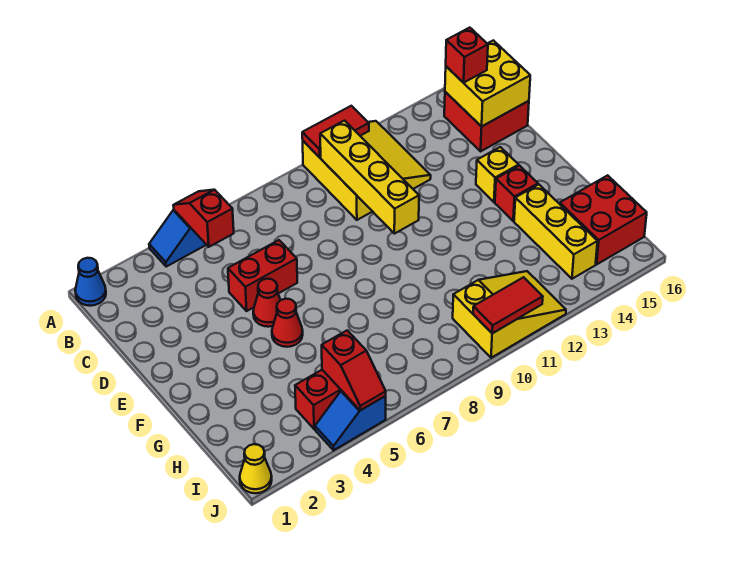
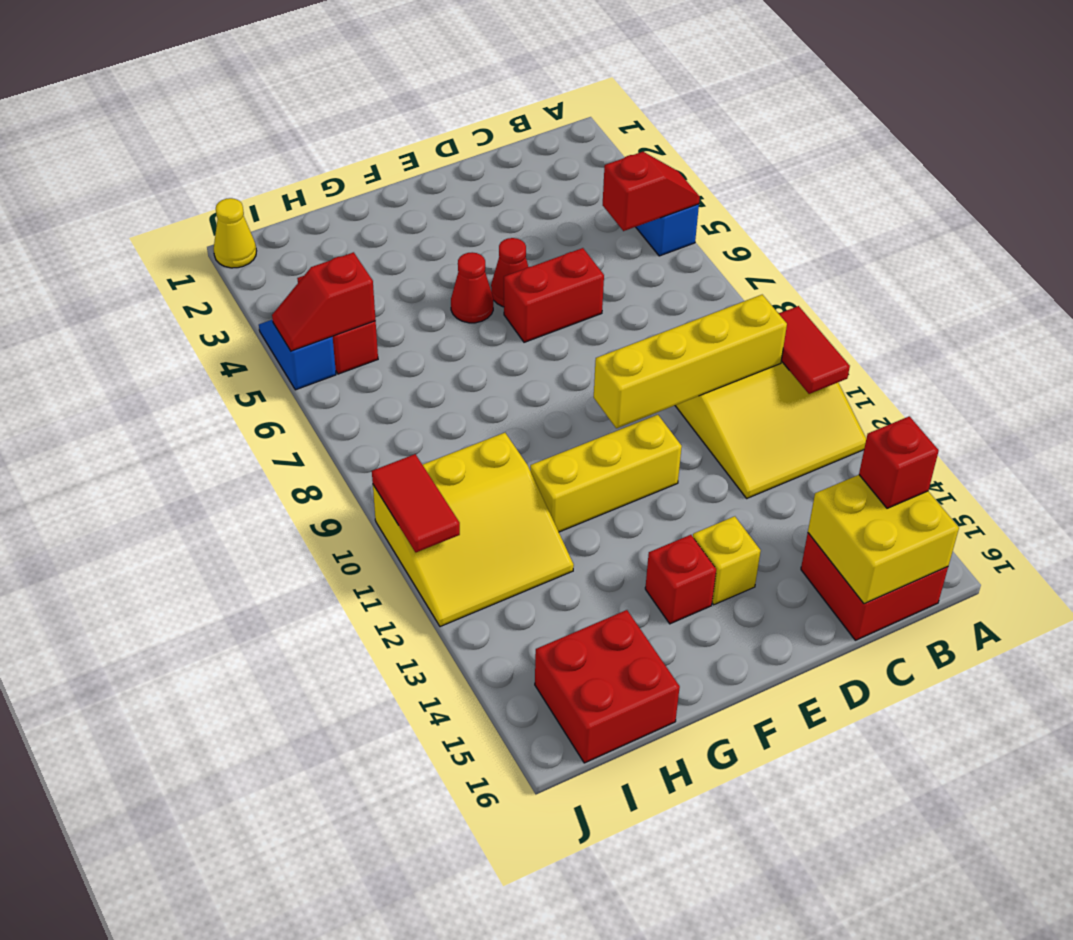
blue cone A1 level 1 -> none
red brick D5:D6 level 1 -> red brick D6:E6 level 1
yellow brick G14:I14 level 1 -> yellow brick E11:G11 level 1
yellow slope I10:J12 level 1 top 10 -> yellow slope H10:J12 level 1 top 10

